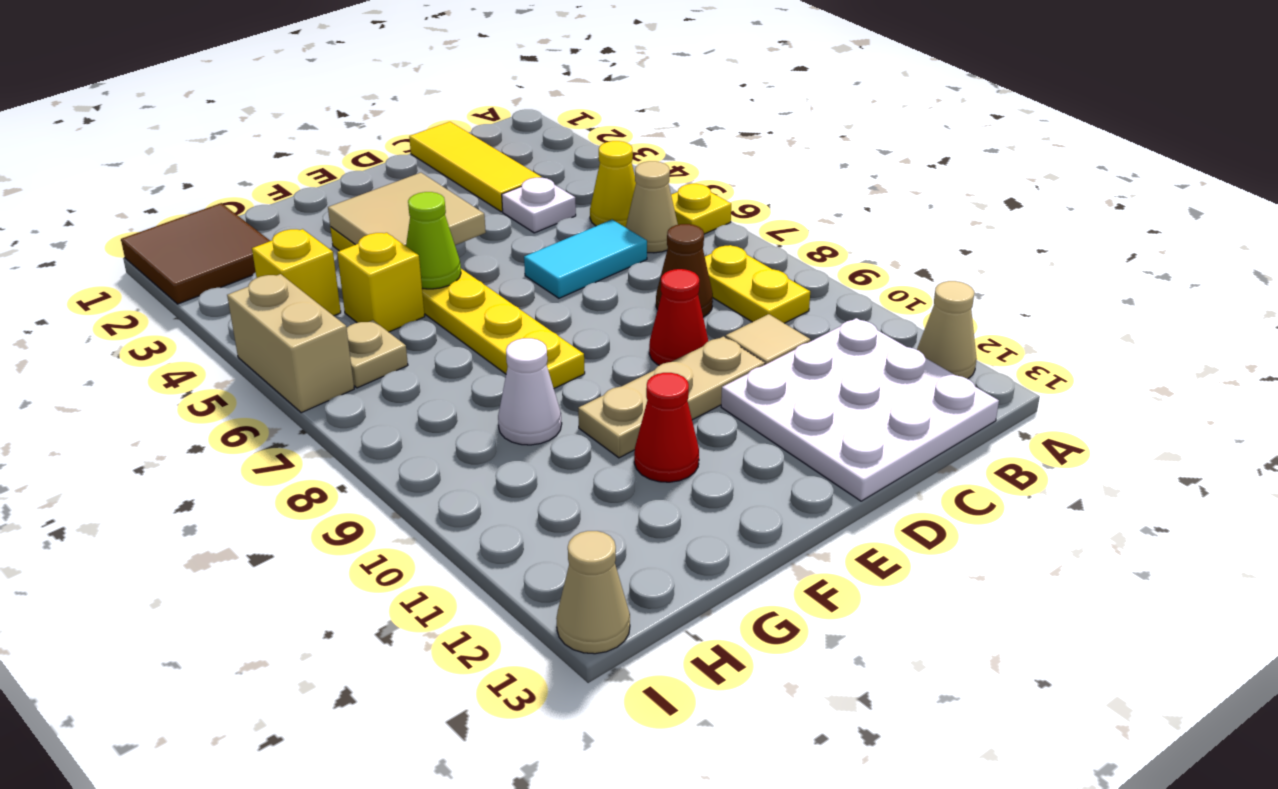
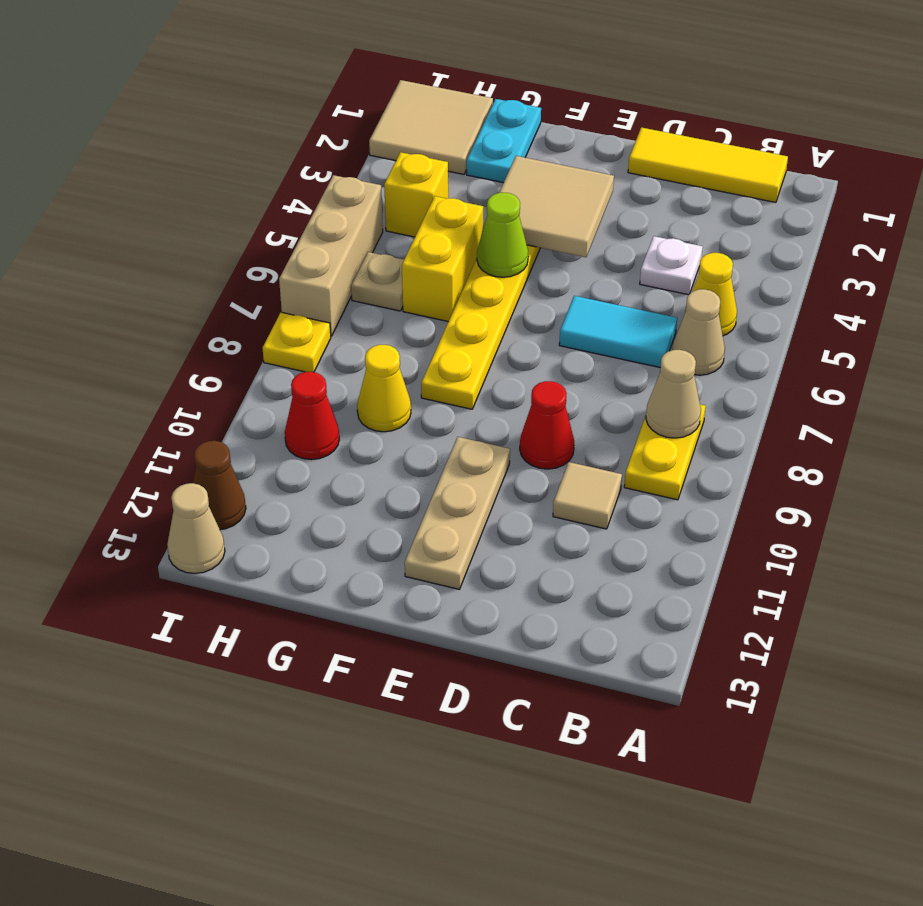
yellow plate A6 level 1 -> yellow plate I8 level 1
tan cone A12 level 1 -> tan cone B8 level 2
white plate B11:D13 level 1 -> none
yellow tile C1:C3 level 1 -> yellow tile B1:D1 level 1
brown cone C8 level 1 -> brown cone I12 level 1
tan plate D10:F10 level 1 -> tan plate E10:E12 level 1
red cone F11 level 1 -> red cone H10 level 1
none -> cyan plate G1:G2 level 1
yellow brick G5 level 1 -> yellow brick G5:G6 level 1
white cone G9 level 1 -> yellow cone G9 level 1
brown tile H1:I2 level 1 -> tan tile H1:I2 level 1
tan brick I5:I6 level 1 -> tan brick I5:I7 level 1

